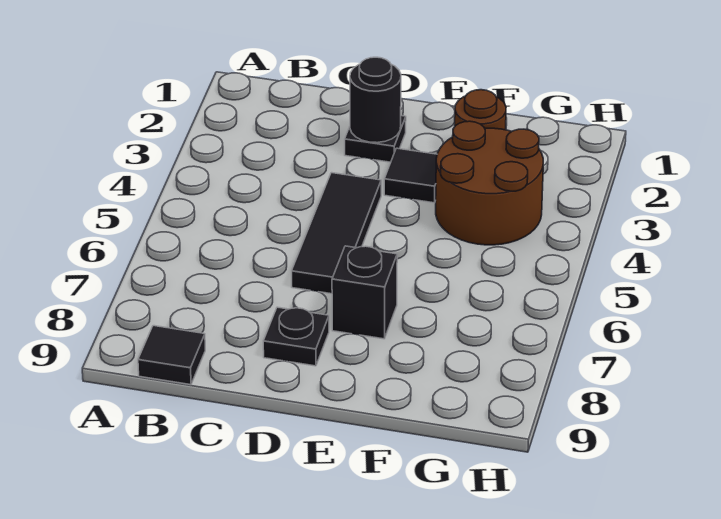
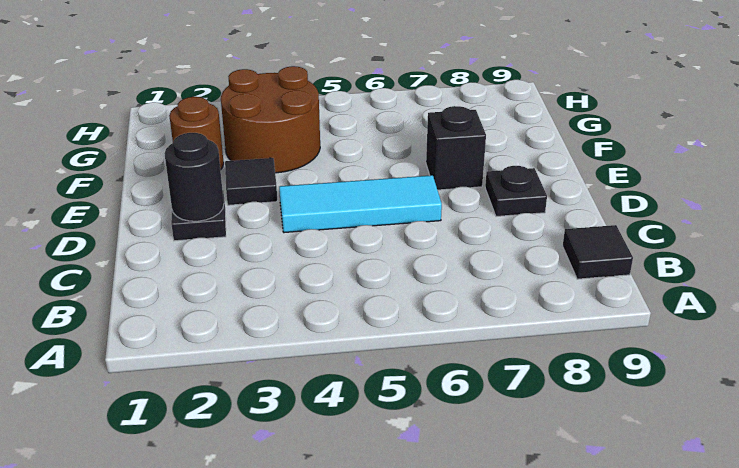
black tile D4:D6 level 1 -> cyan tile D4:D6 level 1

